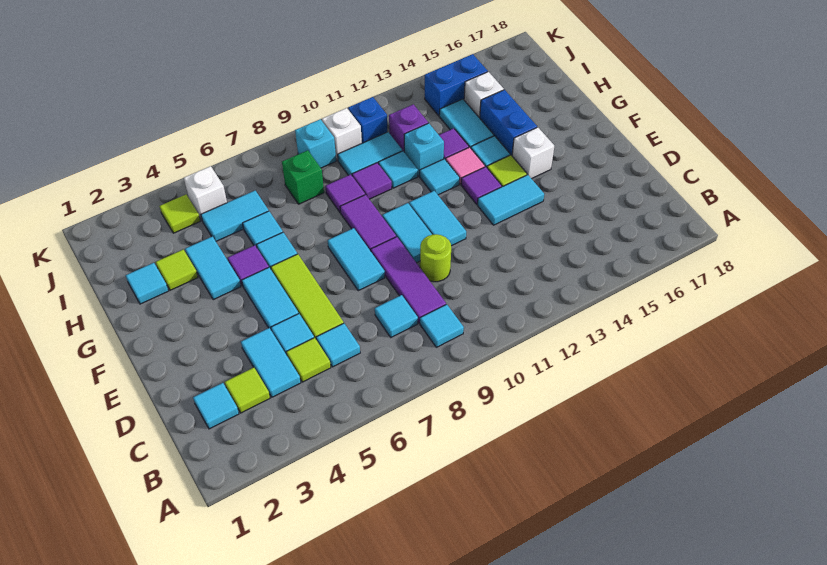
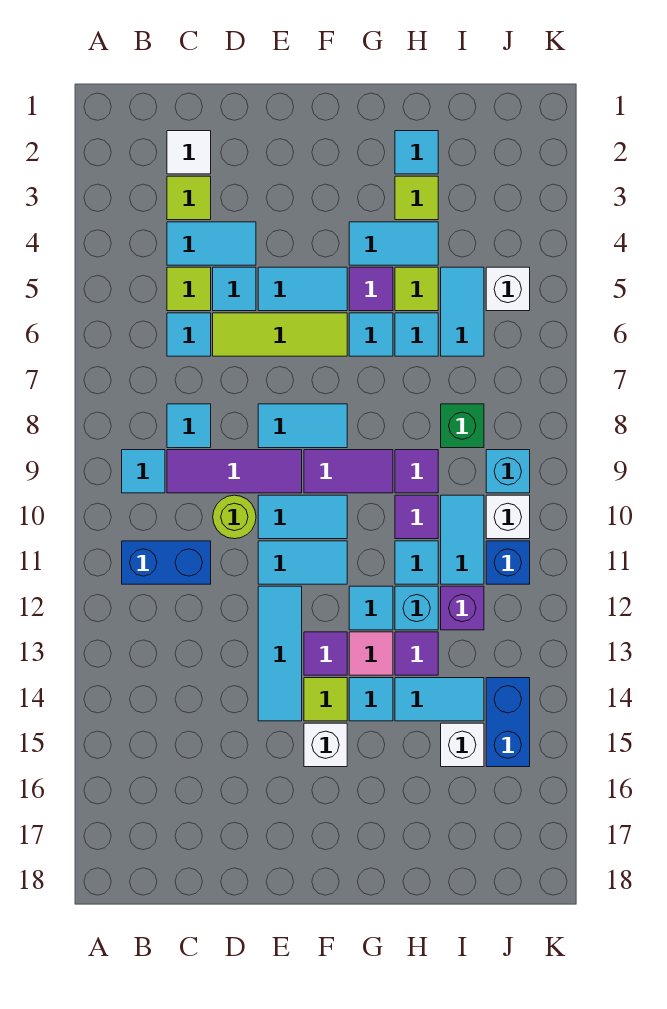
cyan tile C2 level 1 -> white tile C2 level 1
cyan tile E13:E14 level 1 -> cyan tile E12:E14 level 1
blue brick G15:H15 level 1 -> blue brick B11:C11 level 1
lime tile J4 level 1 -> lime tile H5 level 1

